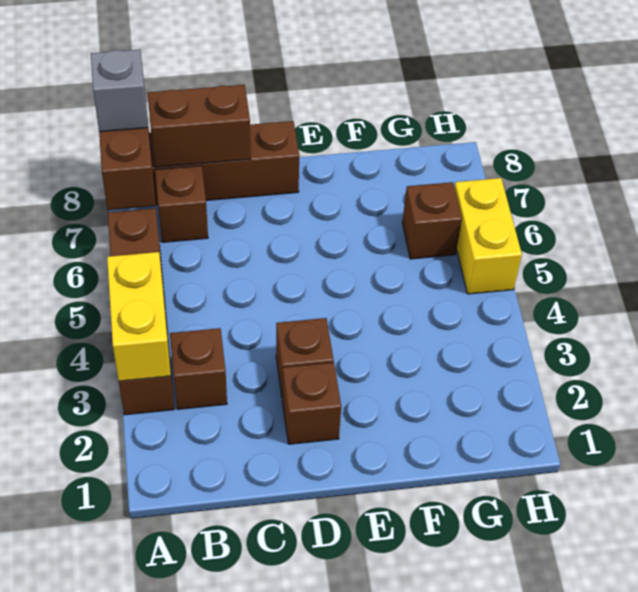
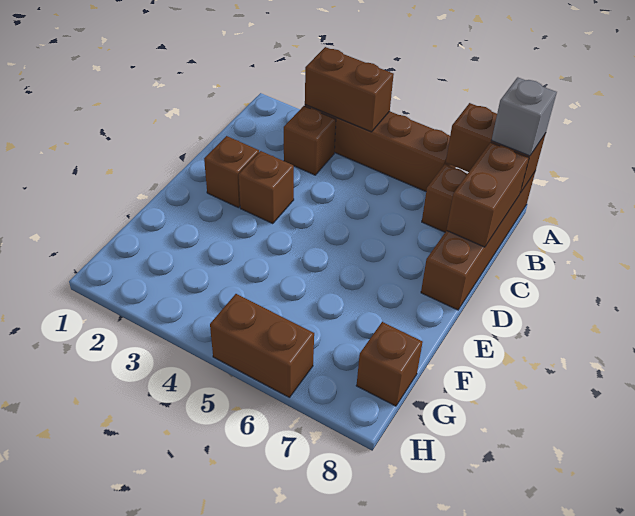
yellow brick A3:A4 level 2 -> brown brick A3:A4 level 2
brown brick G6 level 1 -> brown brick G8 level 1
yellow brick H5:H6 level 1 -> brown brick H5:H6 level 1

